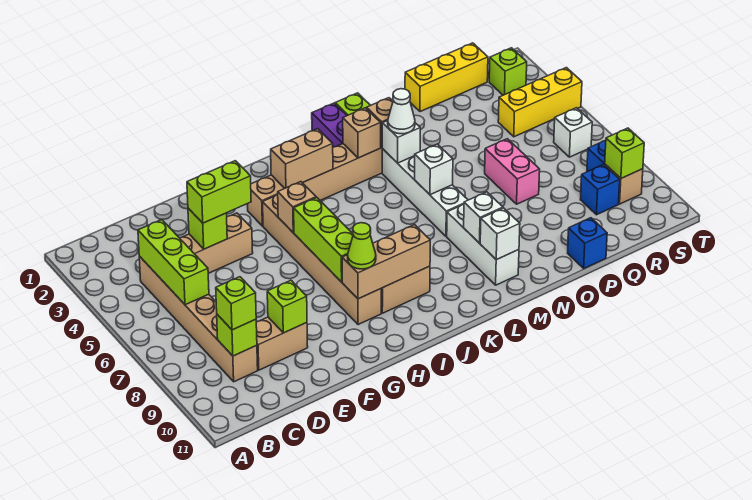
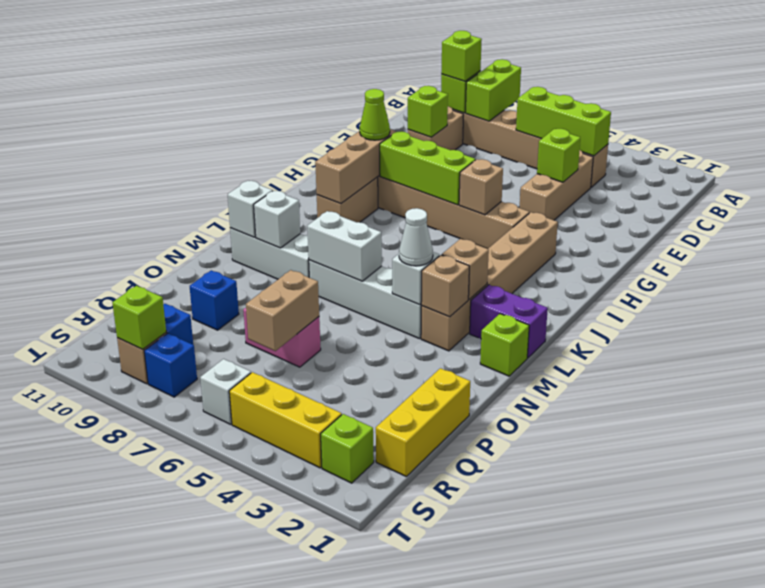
lime brick E4:F4 level 3 -> lime brick B8:C8 level 2
tan brick I3:J3 level 2 -> tan brick P6:Q6 level 2
white brick M6 level 2 -> white brick M6:M7 level 2
blue brick P11 level 1 -> blue brick P9 level 1
yellow brick R4:T4 level 1 -> yellow brick S3:S5 level 1

